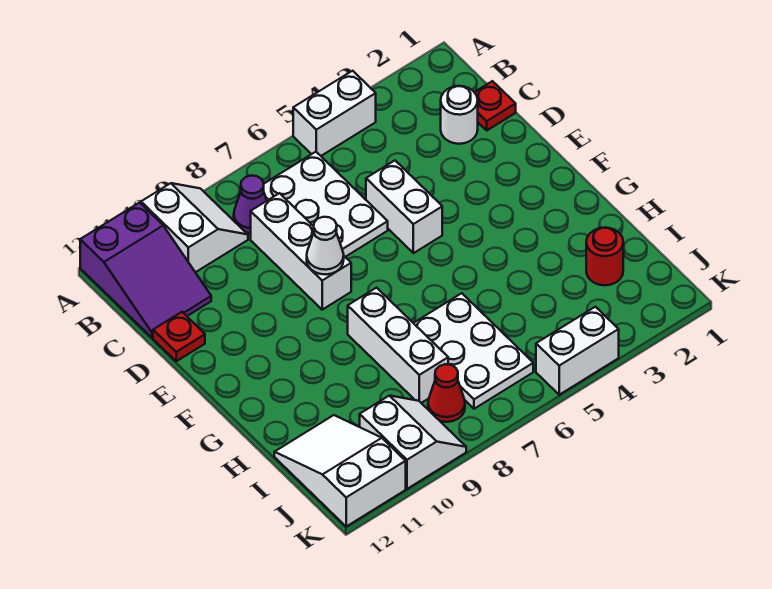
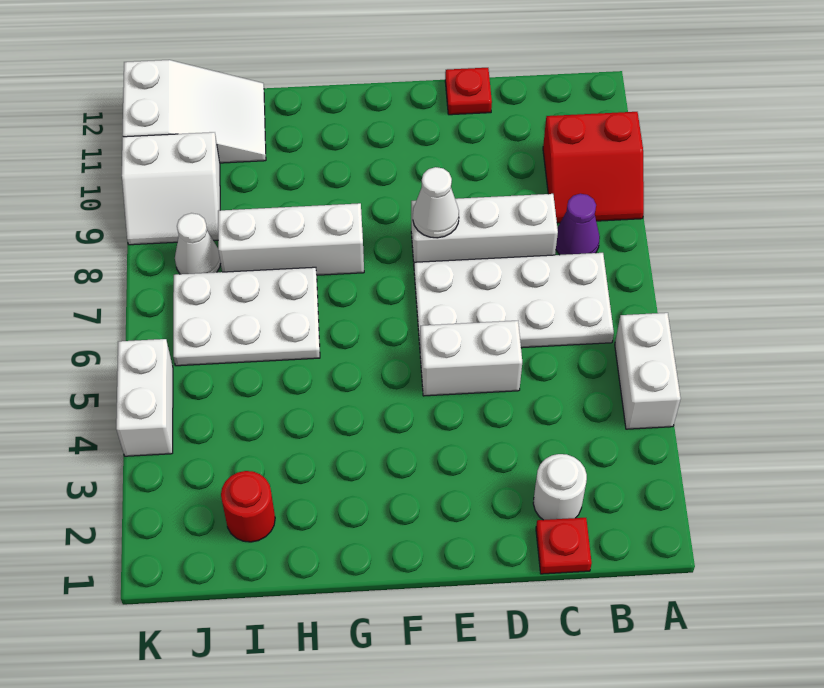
white slope A9:B10 level 1 top 10 -> red slope A9:B10 level 1 top 10
purple slope A11:C12 level 1 top A -> none
white plate B6:D7 level 1 -> white plate B6:E7 level 1
red cone J8 level 1 -> white cone J8 level 1

